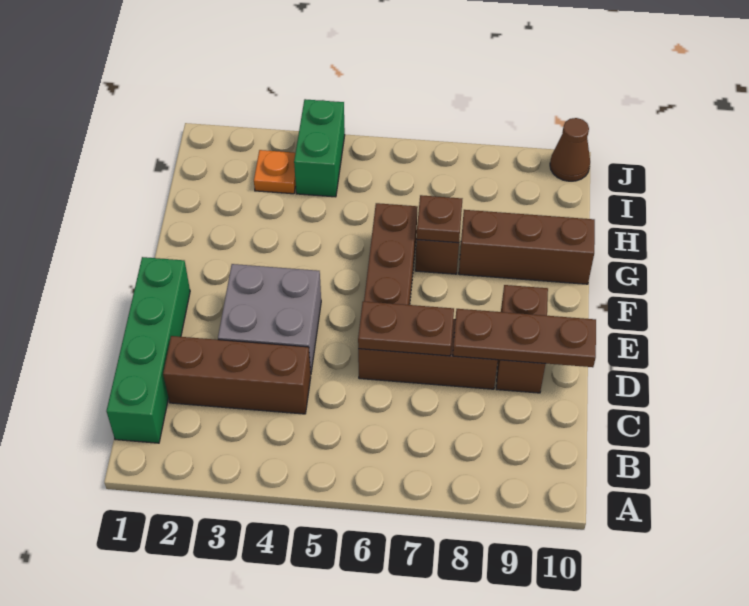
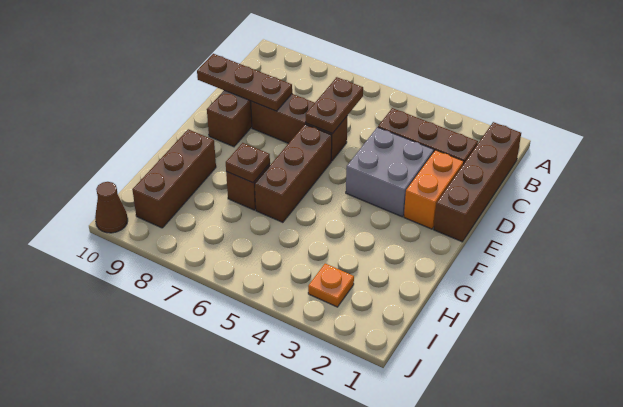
green brick B1:E1 level 1 -> brown brick B1:E1 level 1
none -> orange brick D2:E2 level 1
brown plate D6:D7 level 2 -> brown plate C6:D6 level 2
brown brick G8:G10 level 1 -> brown brick G9:I9 level 1
green brick I4:J4 level 1 -> none

